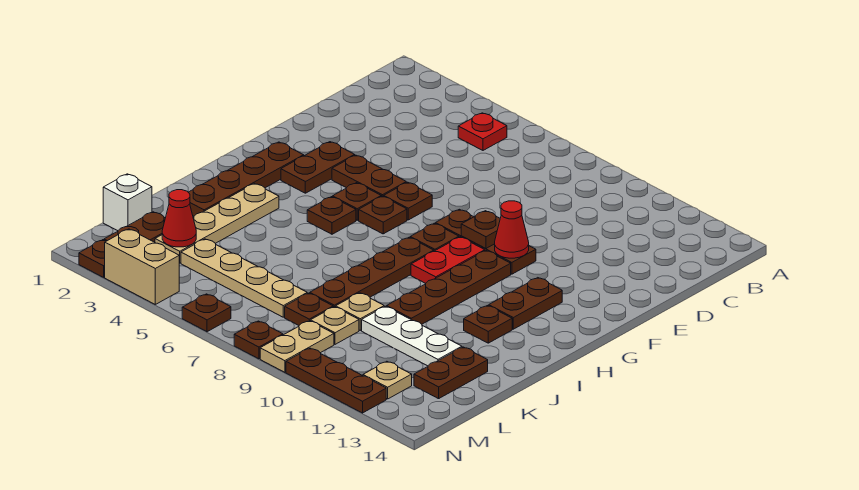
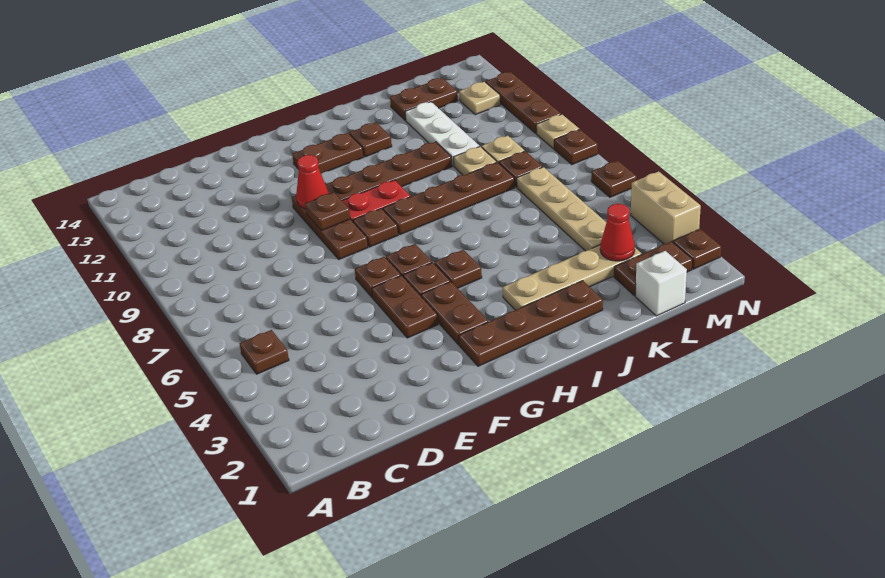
red plate B5 level 1 -> brown plate B5 level 1
brown plate F3:G3 level 1 -> brown plate G3:G4 level 1
tan plate M9:N9 level 1 -> tan plate N9 level 1

